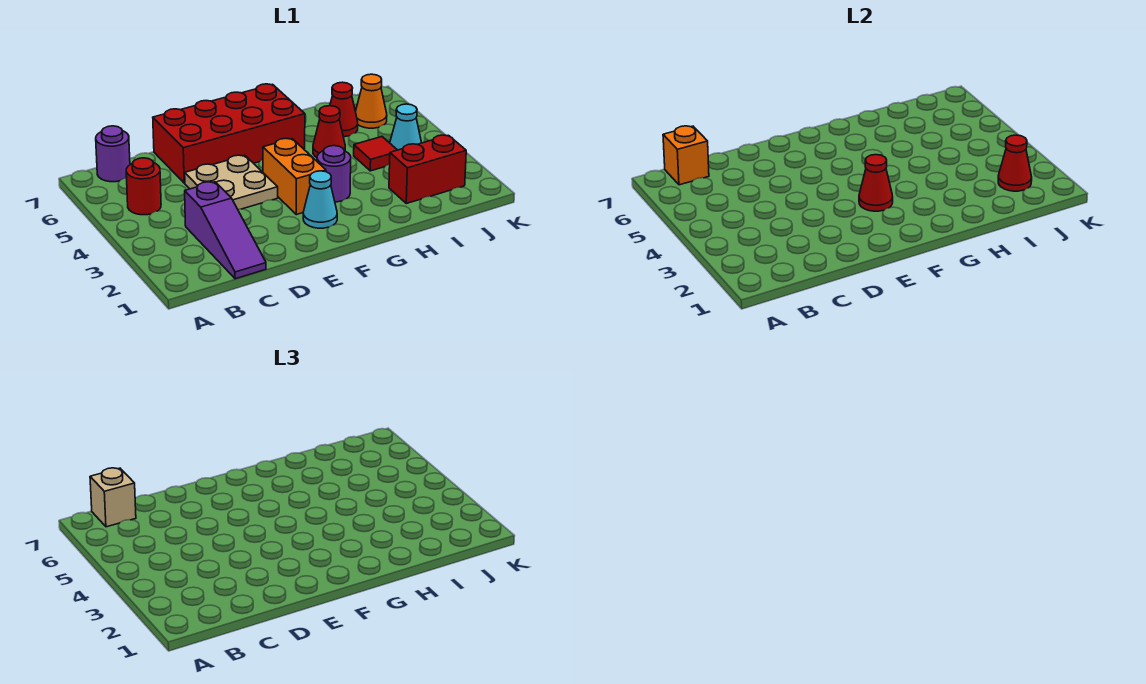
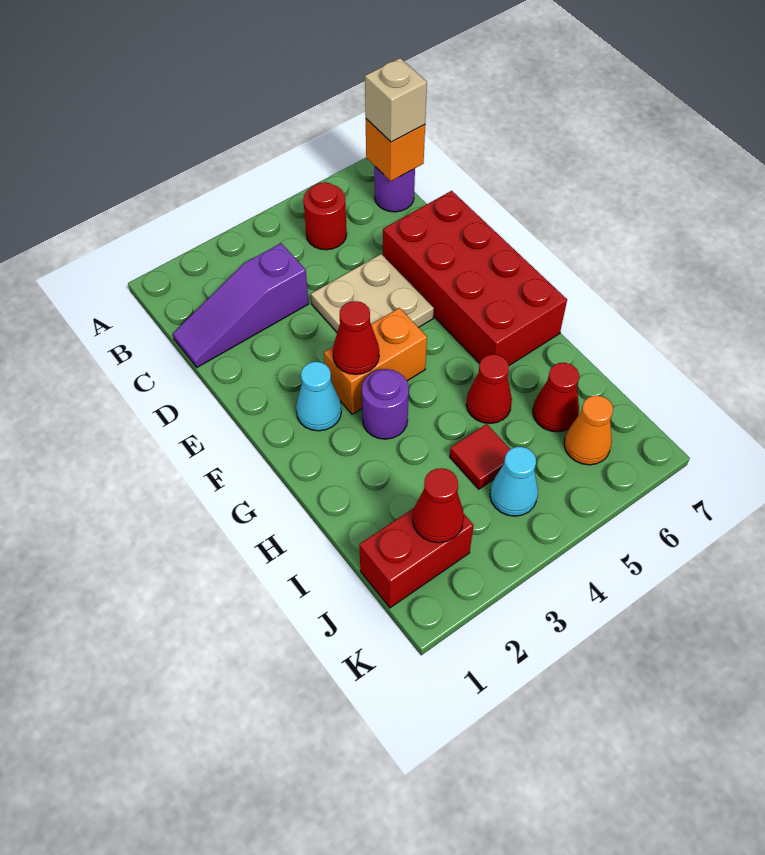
red brick I2:J2 level 1 -> red brick J1:J2 level 1

